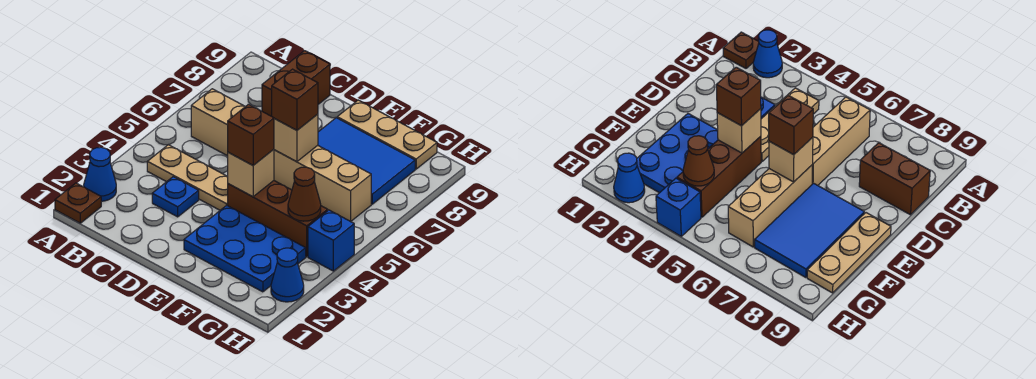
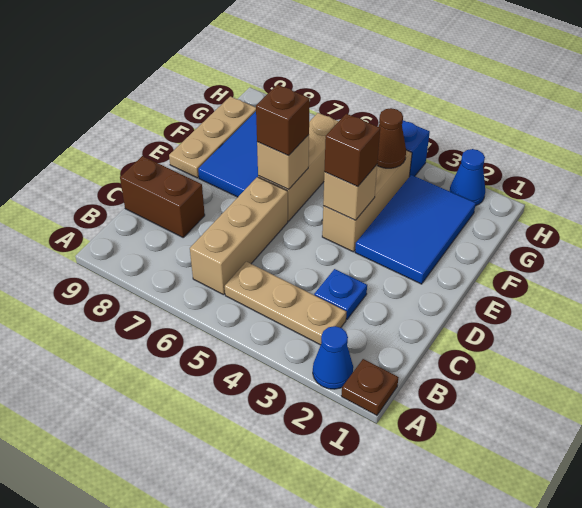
tan plate B4:D4 level 1 -> tan plate B3:B5 level 1
blue plate E2:G3 level 1 -> blue tile E2:G3 level 1
brown brick E4:G4 level 1 -> tan brick E4:G4 level 1

